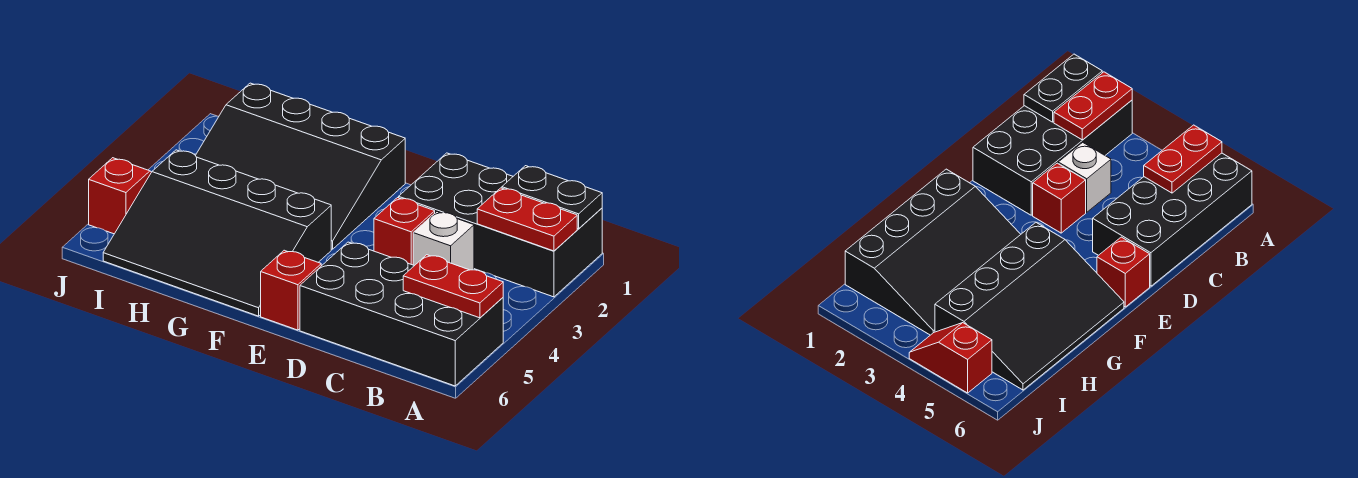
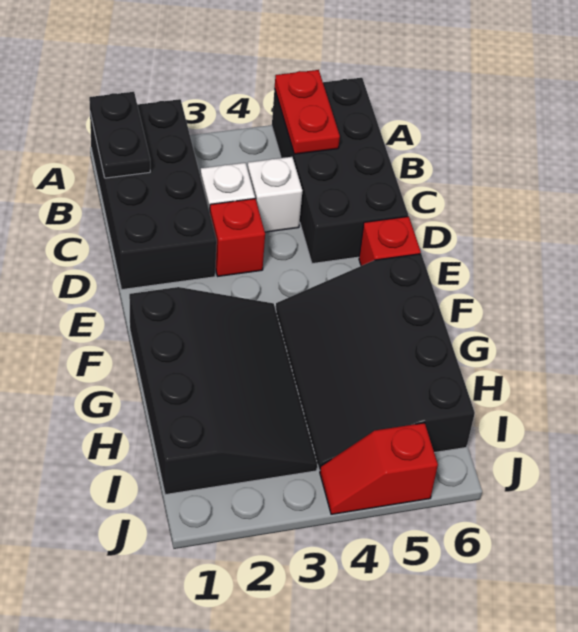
red plate A2:B2 level 2 -> none
none -> white brick C4 level 1
black slope F4:I6 level 1 top 4 -> black slope F4:I6 level 1 top 6

